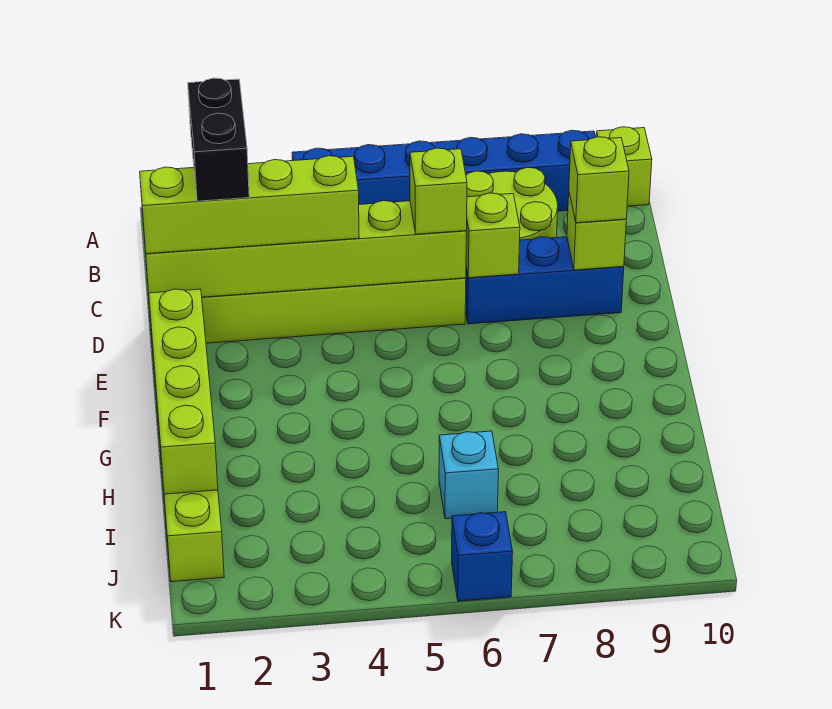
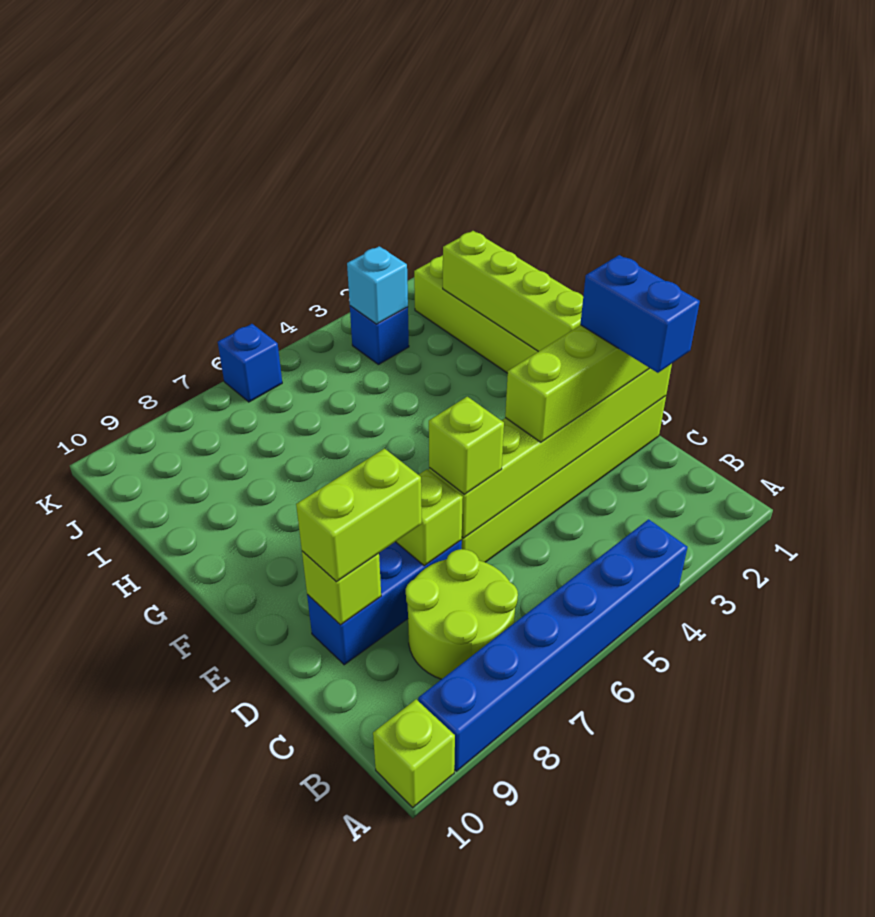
black brick C2:D2 level 4 -> blue brick C2:D2 level 4
lime brick D9 level 3 -> lime brick D8:D9 level 3
cyan brick I6 level 1 -> cyan brick J3 level 2
none -> blue brick J3 level 1

